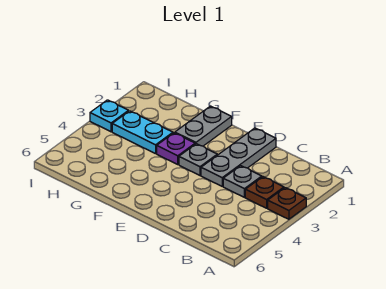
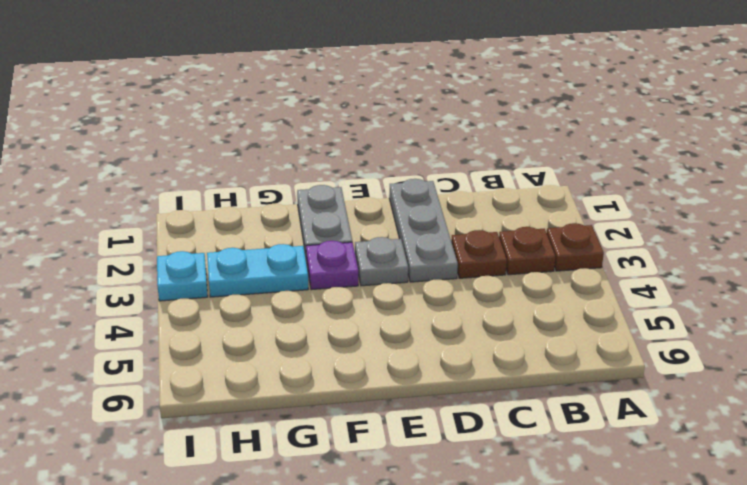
grey plate C3 level 1 -> brown plate C3 level 1

